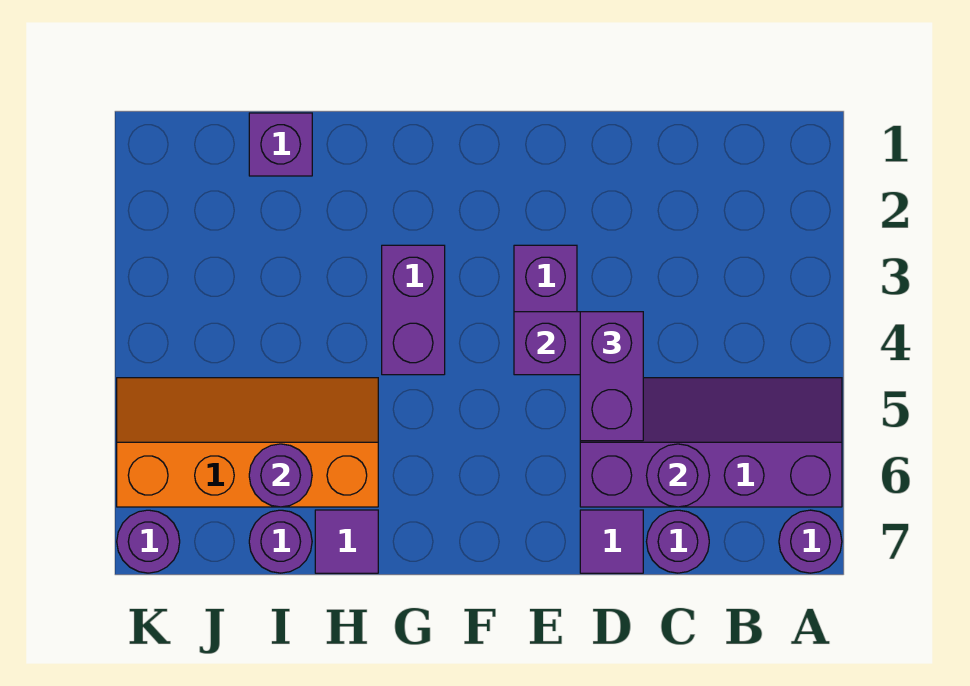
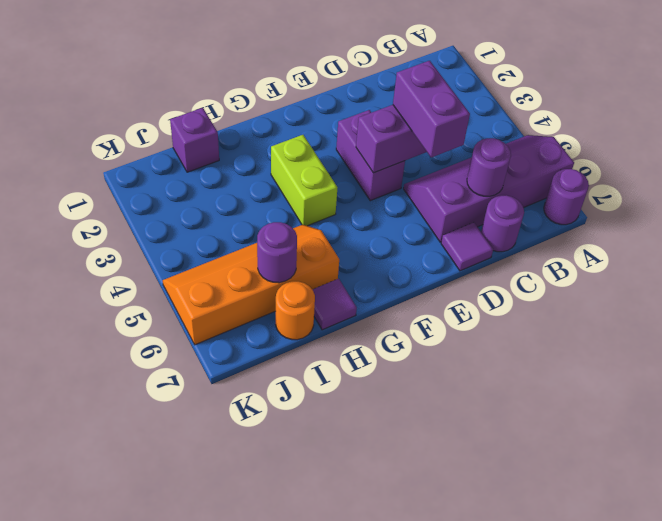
purple brick G3:G4 level 1 -> lime brick G3:G4 level 1
purple round brick I7 level 1 -> orange round brick I7 level 1
purple round brick K7 level 1 -> none

